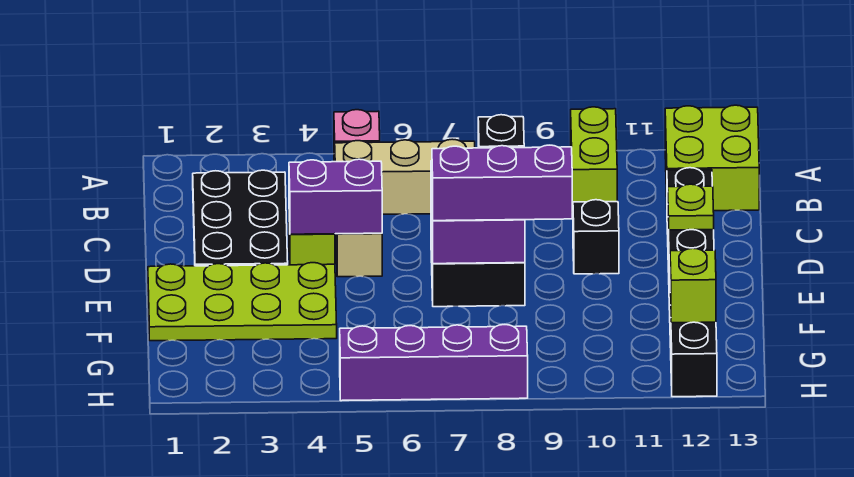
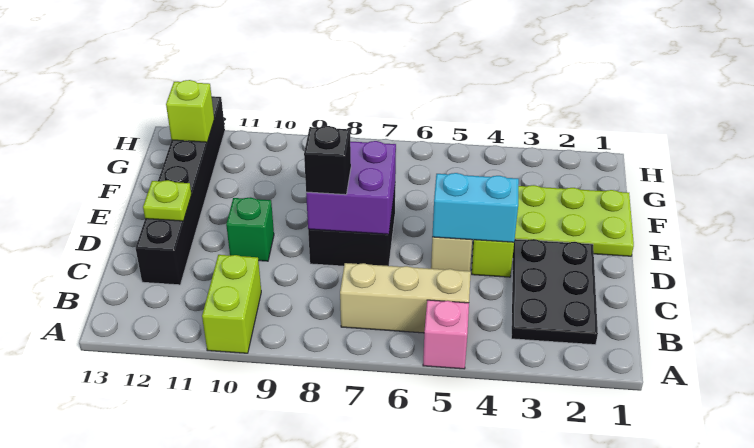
lime brick A12:B13 level 1 -> none
purple brick D4:D5 level 2 -> cyan brick D4:D5 level 2
black brick D10 level 1 -> green brick D10 level 1
purple brick E7:E9 level 3 -> none
purple brick H5:H8 level 1 -> none

